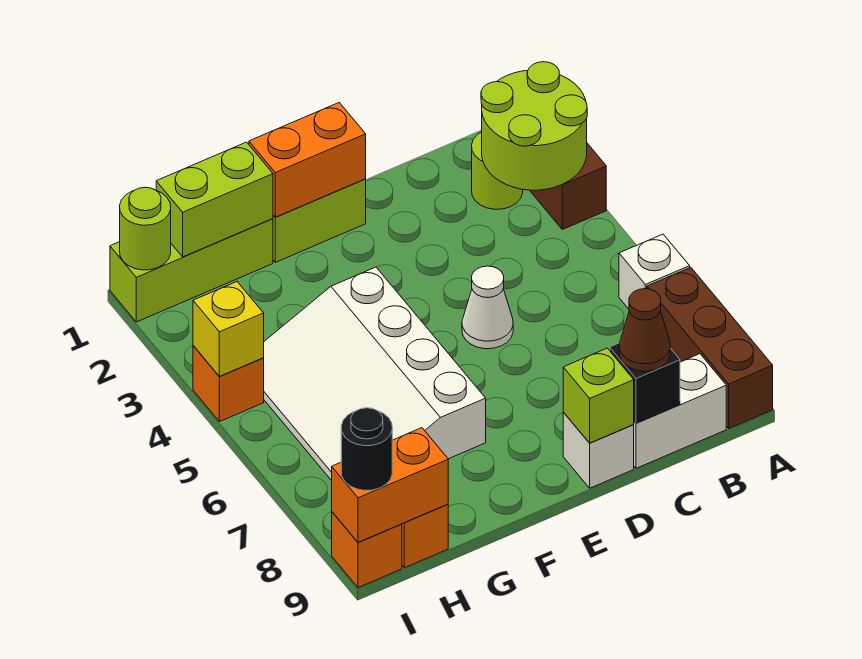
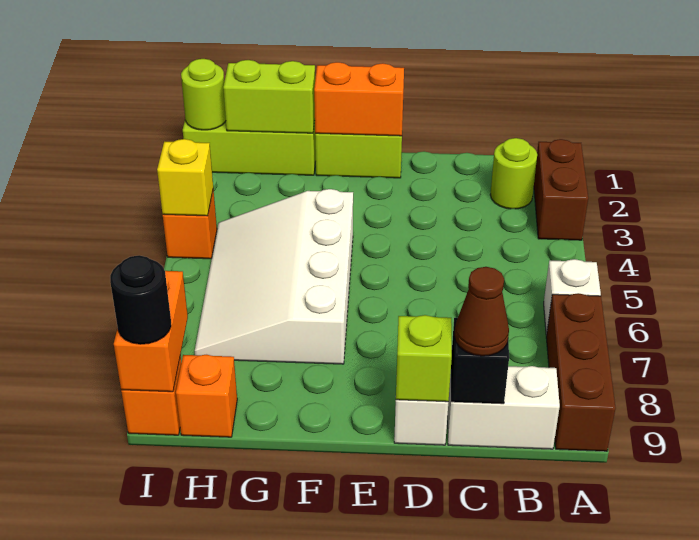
lime round brick A2:B3 level 2 -> none
white cone D5 level 1 -> none
orange brick H9:I9 level 2 -> orange brick I8:I9 level 2

